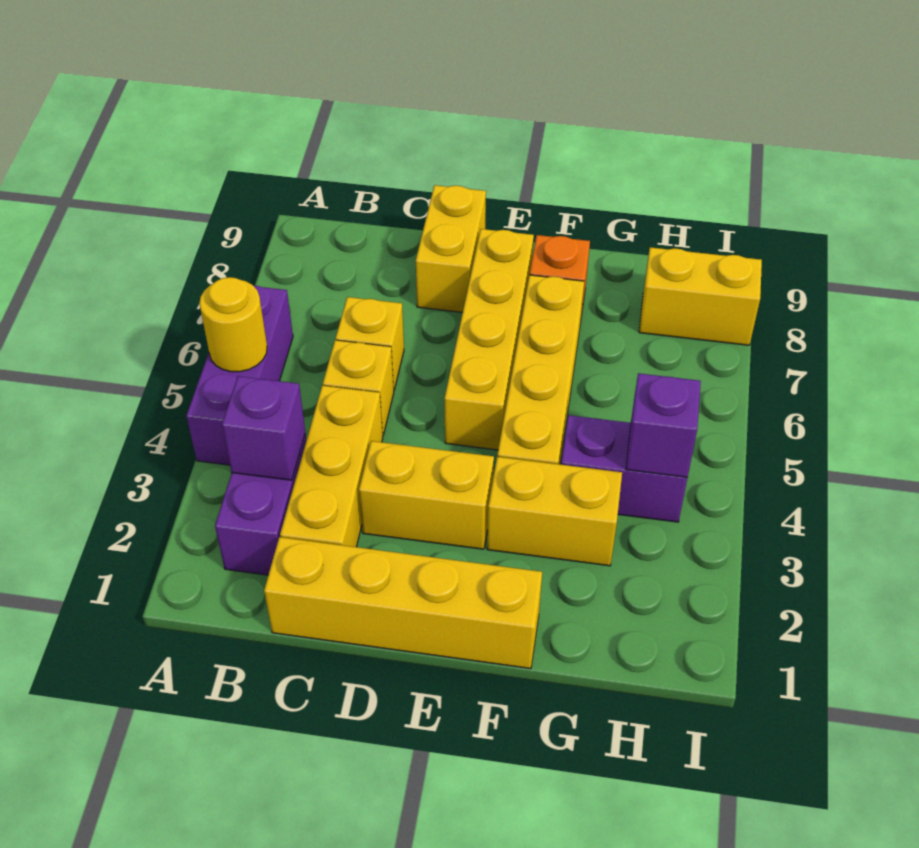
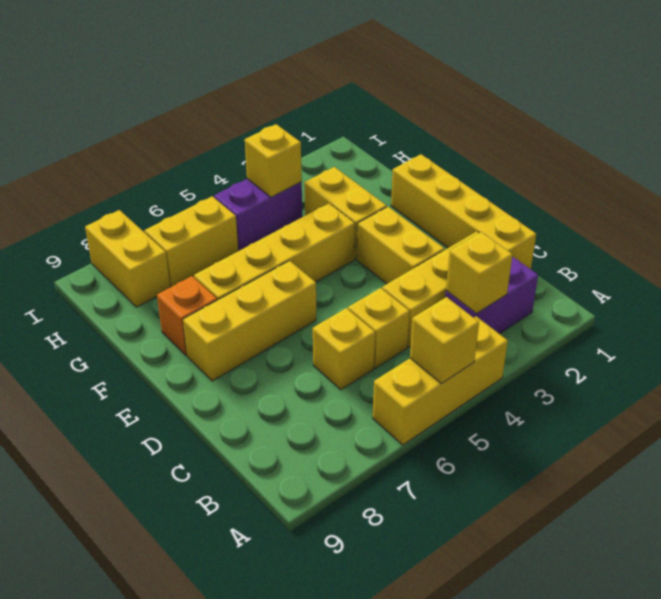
purple brick A4:A6 level 1 -> yellow brick A4:A6 level 1
yellow round brick A5 level 2 -> yellow brick A5 level 2
purple brick B3 level 2 -> yellow brick B3 level 2
yellow brick D8:D9 level 1 -> yellow brick H6:H7 level 1
yellow brick E5:E8 level 1 -> yellow brick E6:E8 level 1
purple brick G4:H4 level 1 -> purple brick H4:H5 level 1
purple brick H4 level 2 -> yellow brick H4 level 2

